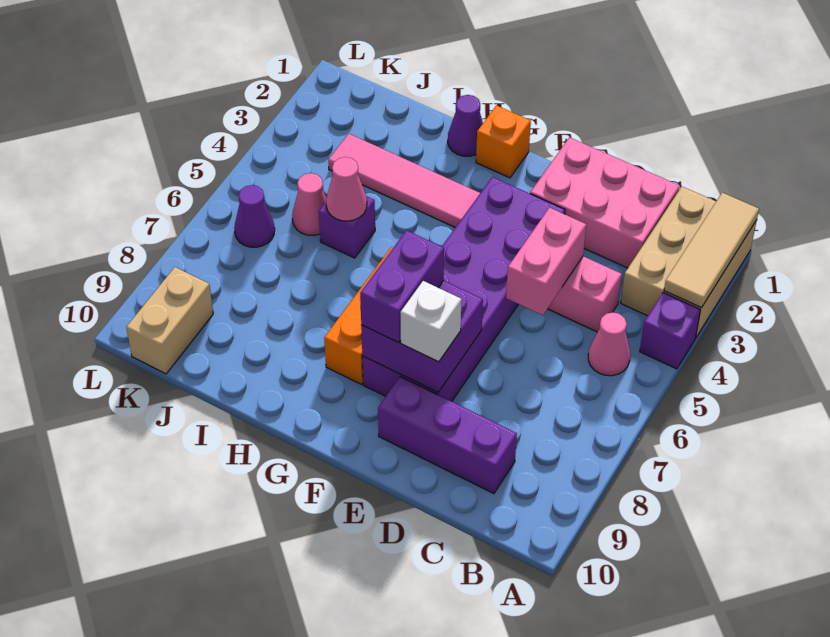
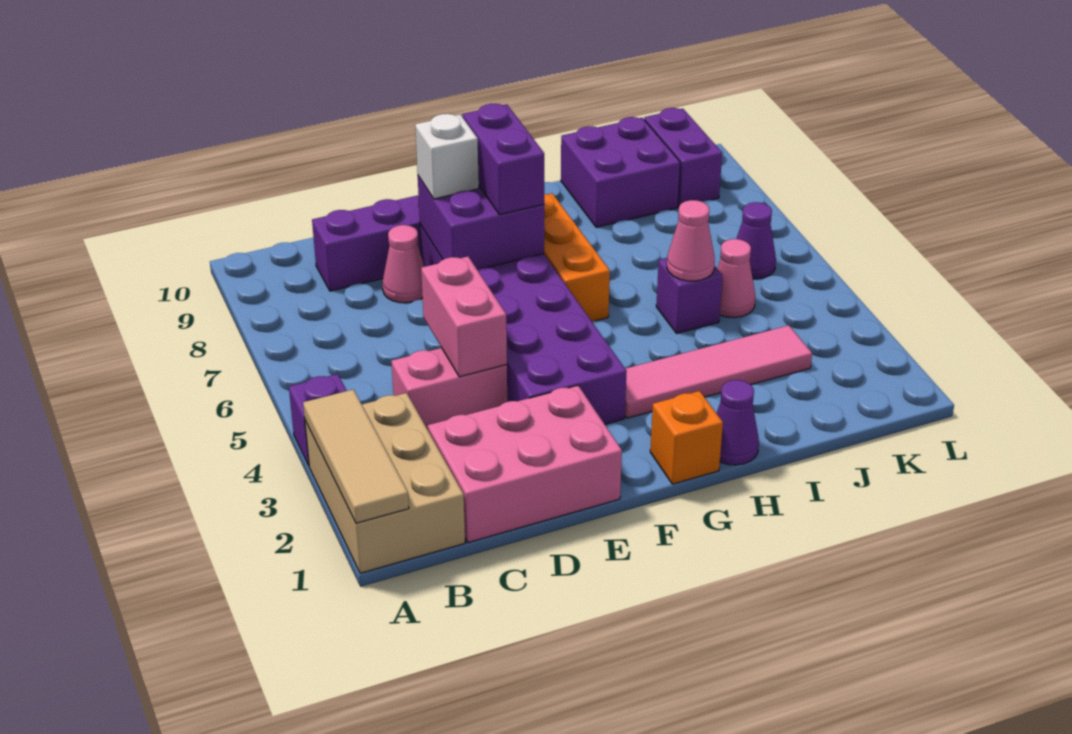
pink cone B5 level 1 -> pink cone D8 level 1
none -> purple brick I9:J10 level 1
tan brick K9:K10 level 1 -> purple brick K9:K10 level 1

